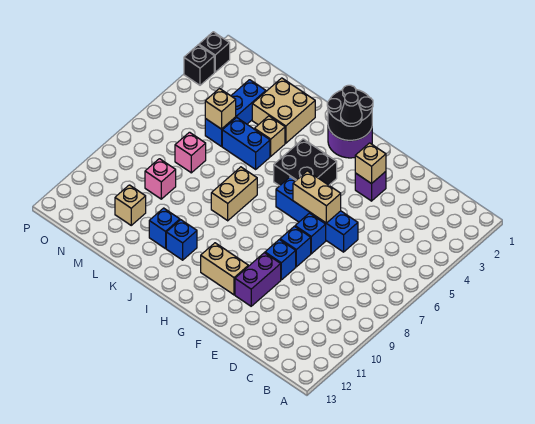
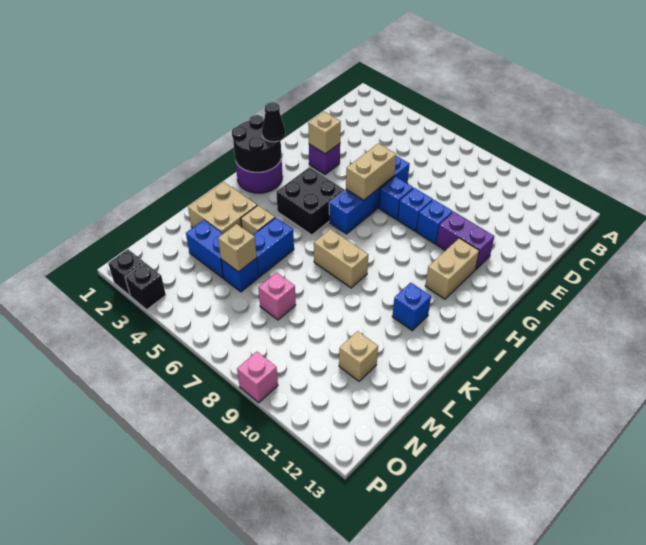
blue brick K11 level 1 -> none
pink brick M9 level 1 -> pink brick P9 level 1

